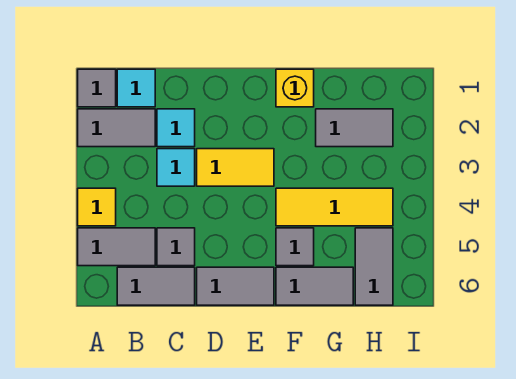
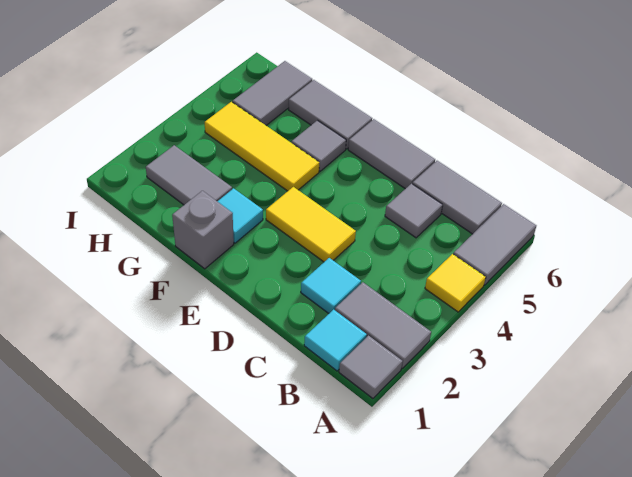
grey tile A5:B5 level 1 -> grey tile A5:A6 level 1
cyan tile C3 level 1 -> cyan tile F2 level 1
yellow brick F1 level 1 -> grey brick F1 level 1

